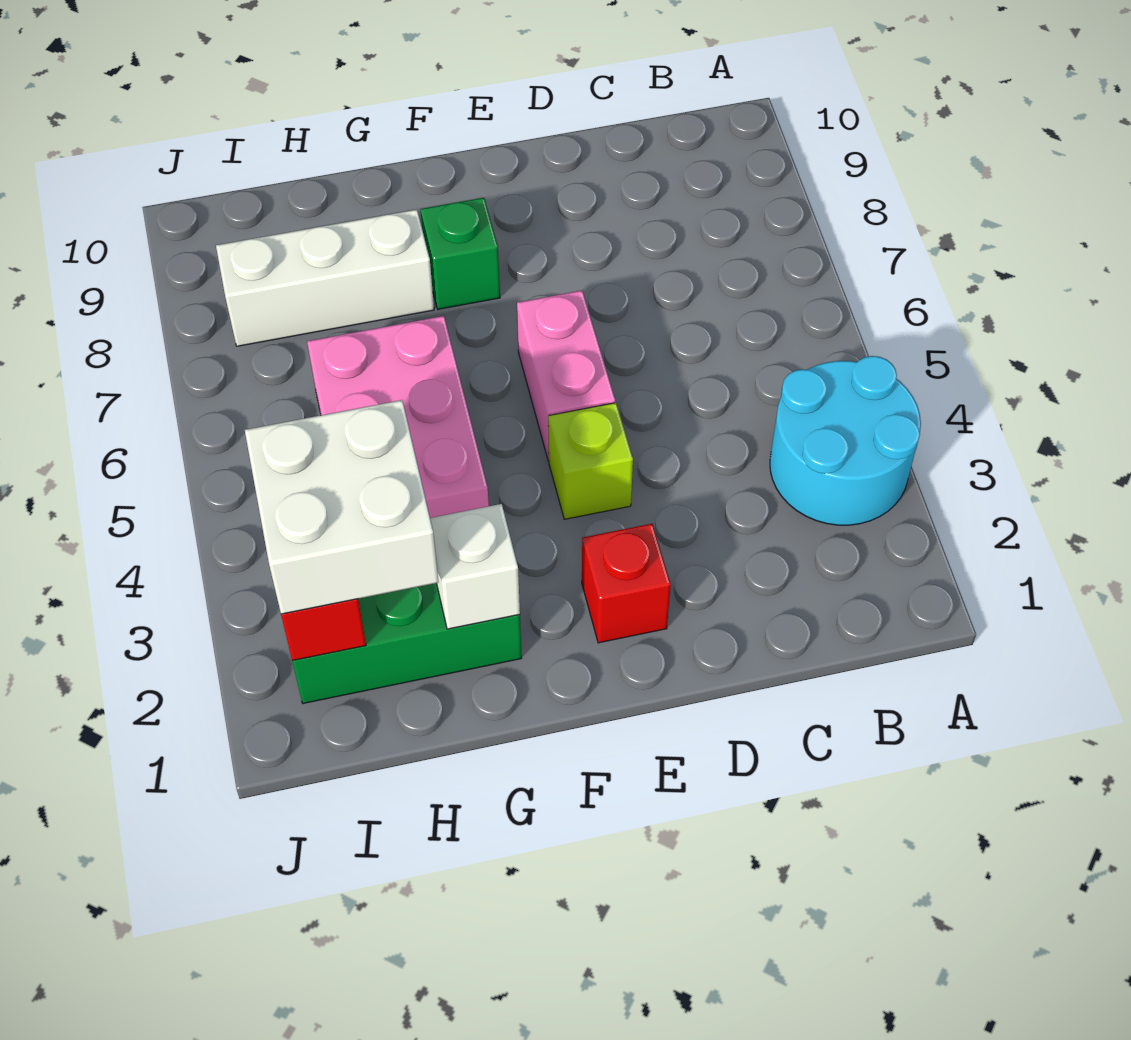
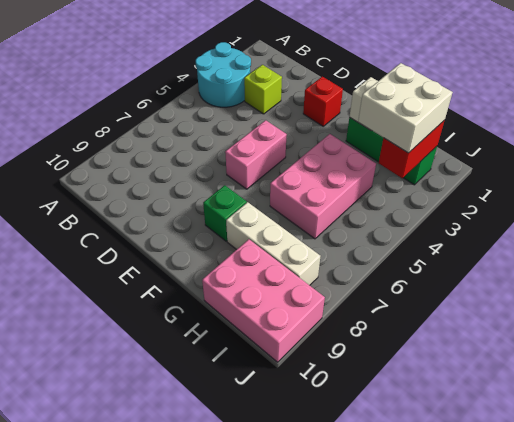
lime brick E4 level 1 -> lime brick C3 level 1
none -> pink brick H9:J10 level 1

